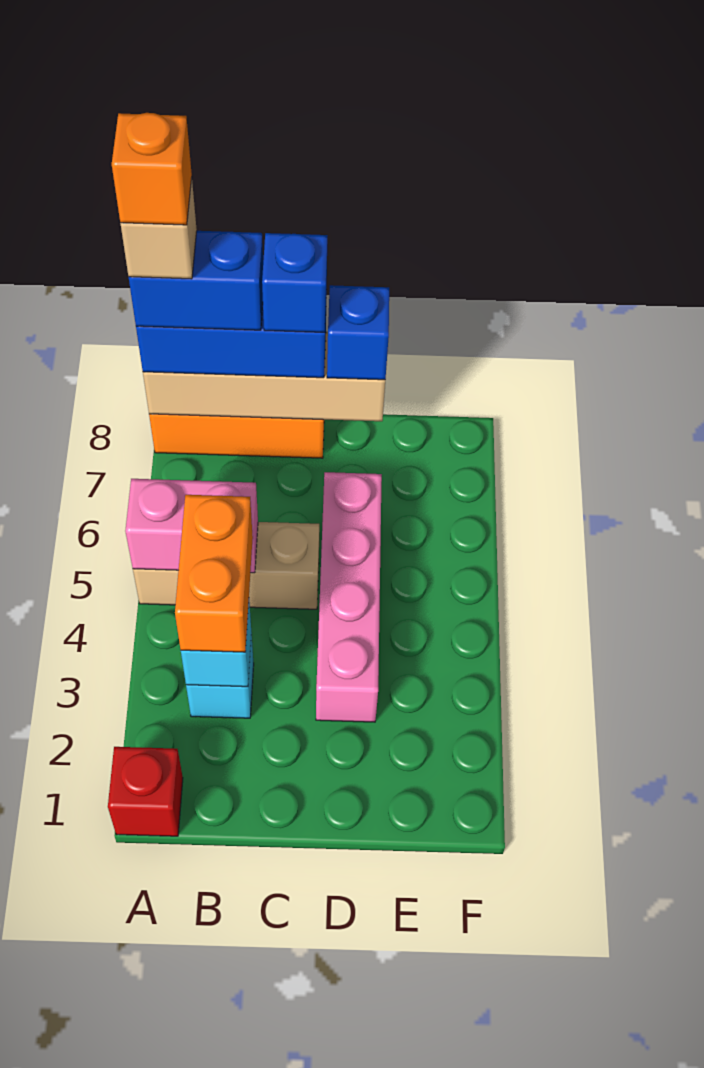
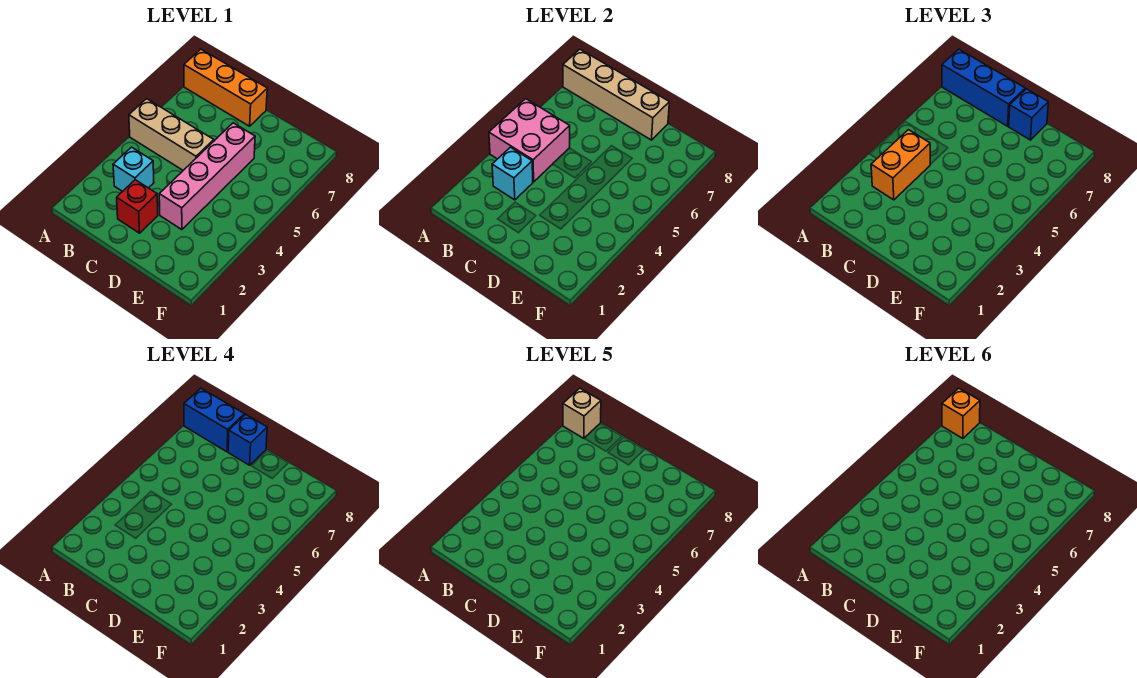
red brick A1 level 1 -> red brick C2 level 1
pink brick A5:B5 level 2 -> pink brick A4:B5 level 2

